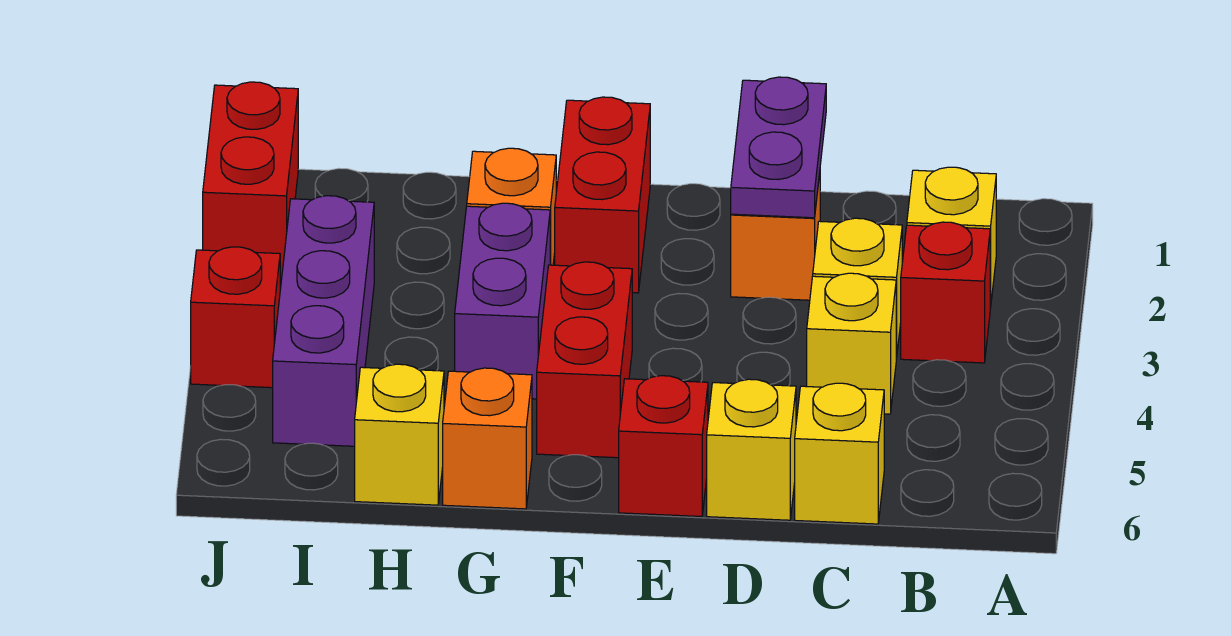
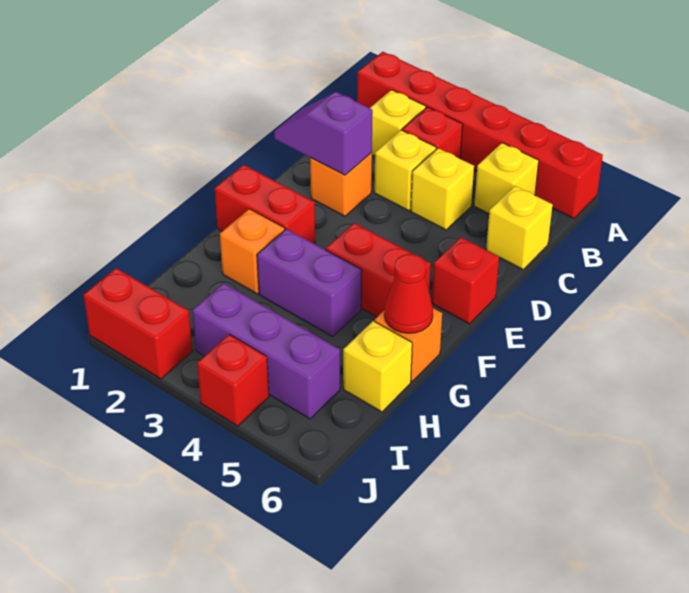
none -> red brick A1:A6 level 1
purple plate D1:D2 level 2 -> purple slope D1:D2 level 2 top 2
yellow brick D6 level 1 -> yellow brick B5 level 1
none -> red cone G6 level 2

